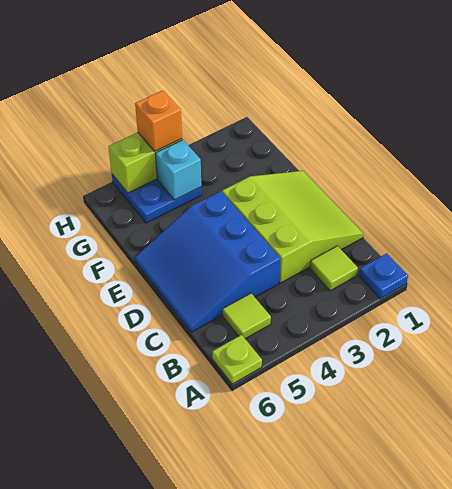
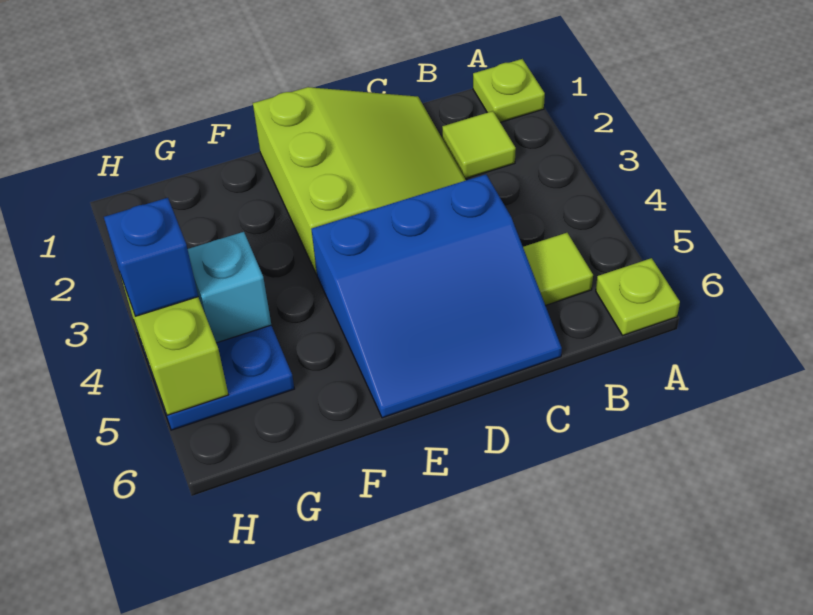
blue plate A1 level 1 -> lime plate A1 level 1
lime slope C1:E3 level 1 top 3 -> lime slope C1:E3 level 1 top E
orange brick H4 level 3 -> blue brick H4 level 3

